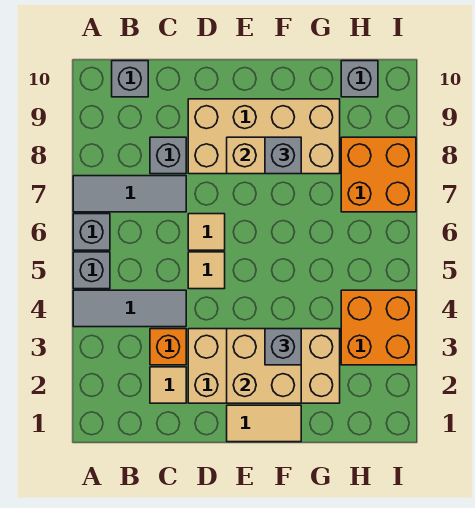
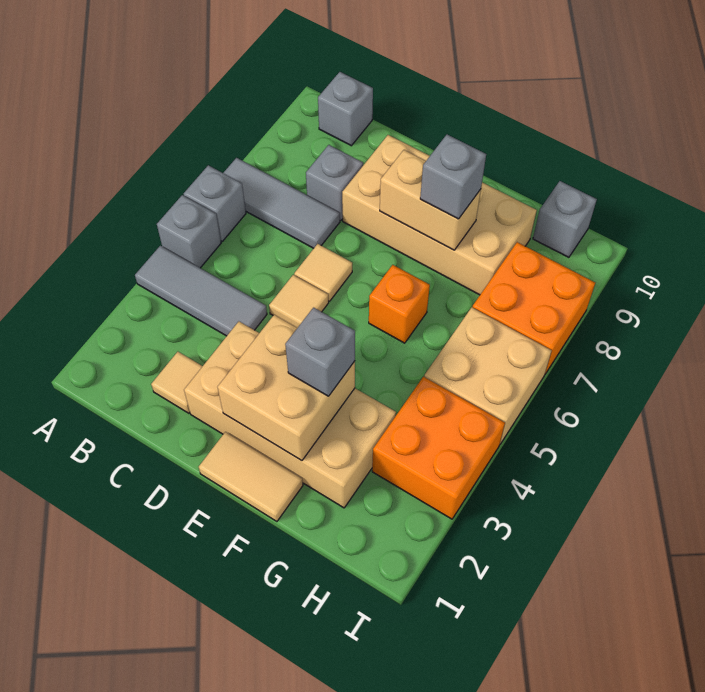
orange brick C3 level 1 -> orange brick F6 level 1
none -> tan brick H5:I6 level 1

